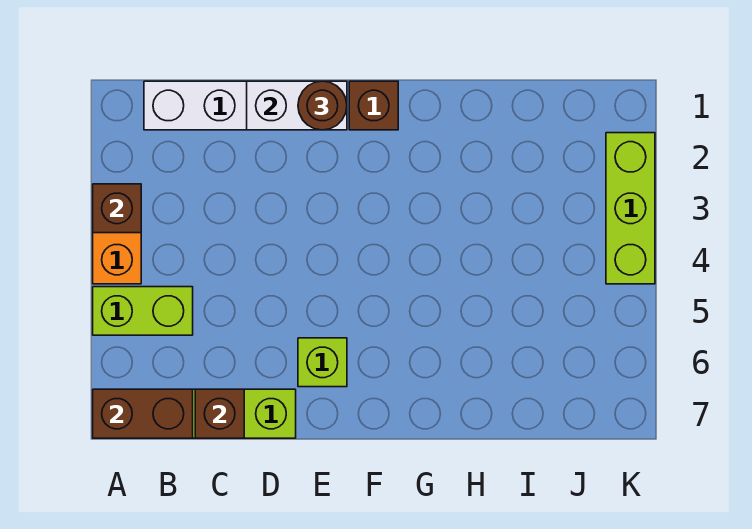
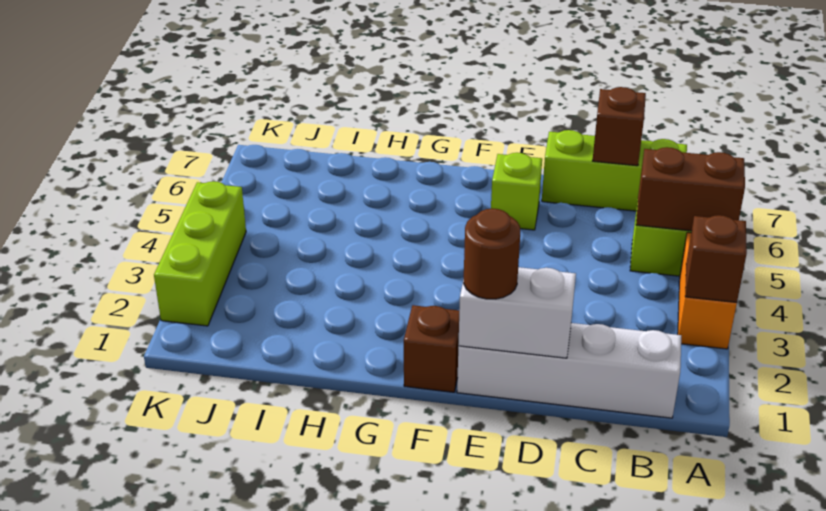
brown brick A7:B7 level 2 -> brown brick A5:B5 level 2

